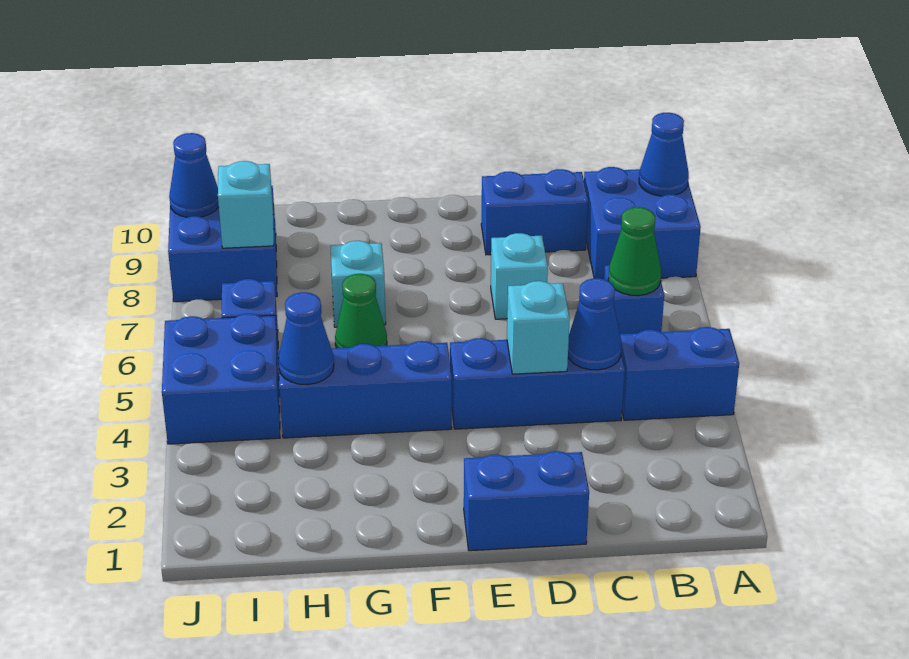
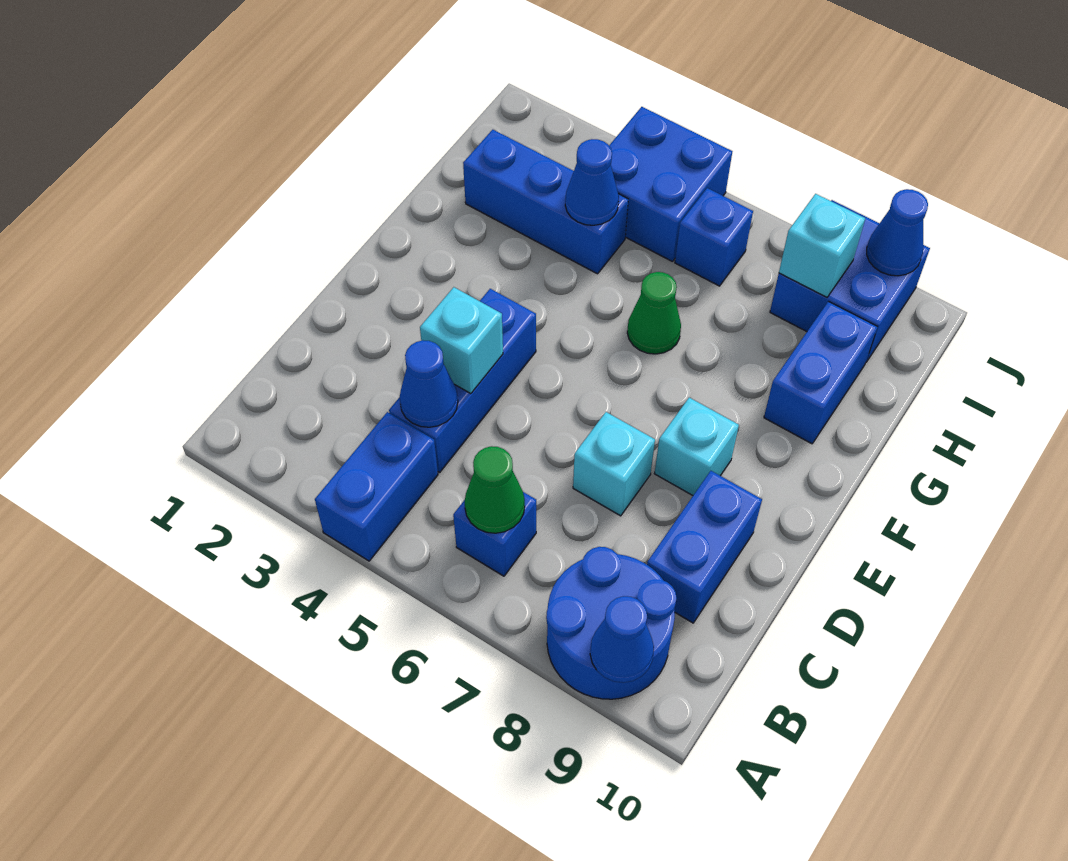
blue brick A8:B9 level 1 -> blue round brick A8:B9 level 1
blue brick D1:E1 level 1 -> blue brick G9:H9 level 1
blue brick F4:H4 level 1 -> blue brick H2:H4 level 1
cyan brick G7 level 1 -> cyan brick E8 level 1

